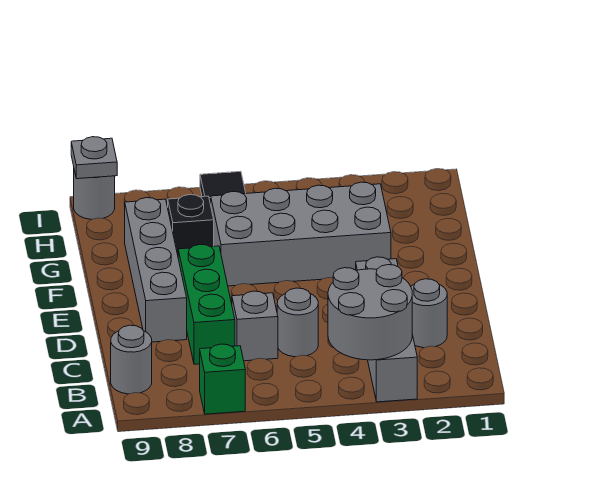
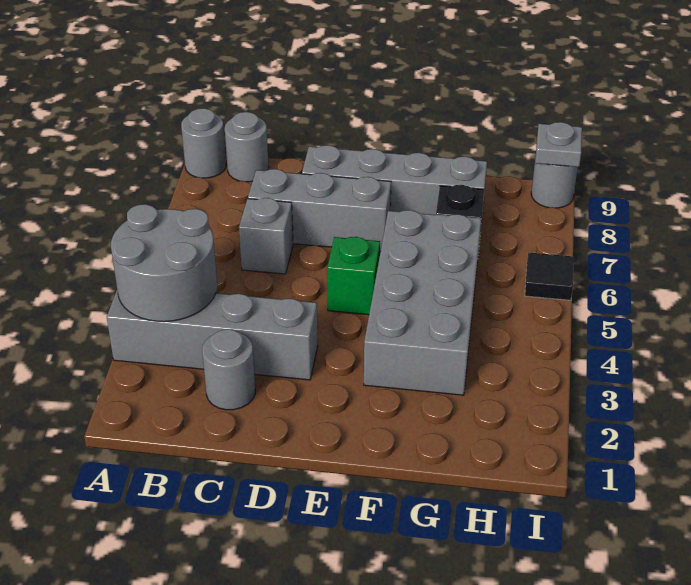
green brick A7 level 1 -> green brick E5 level 1
grey round brick C5 level 1 -> grey round brick A9 level 1
green brick C7:E7 level 1 -> grey brick C7:E7 level 1

